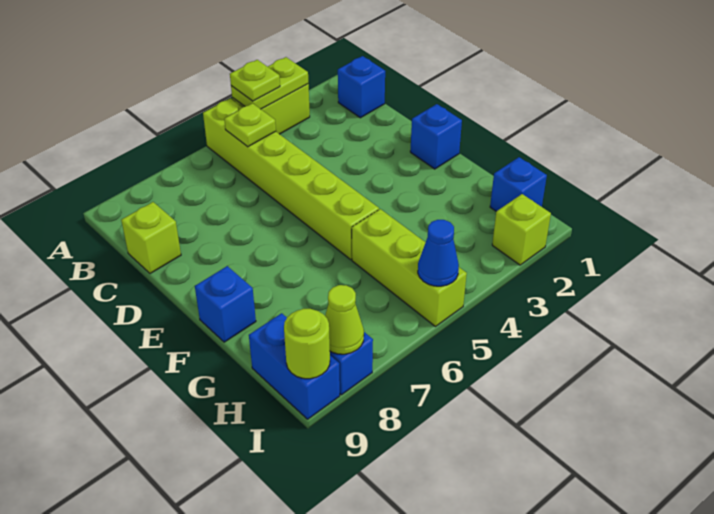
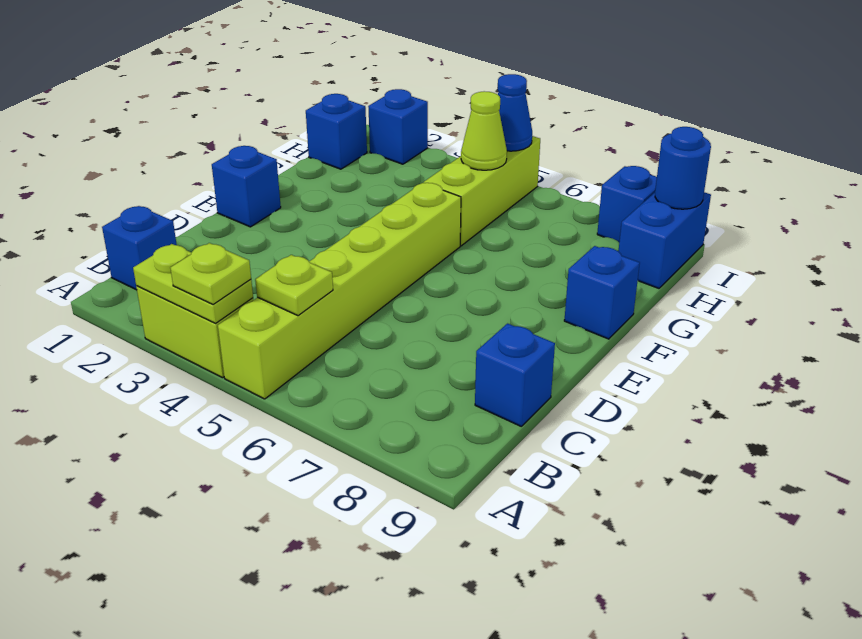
lime brick C9 level 1 -> blue brick C9 level 1
lime brick I2 level 1 -> blue brick I2 level 1
lime cone I8 level 2 -> lime cone H5 level 2
lime round brick I9 level 2 -> blue round brick I9 level 2

